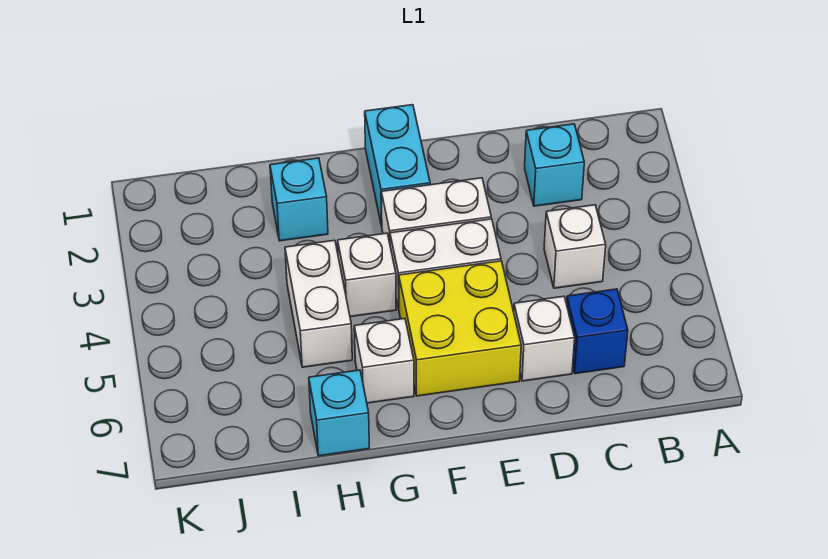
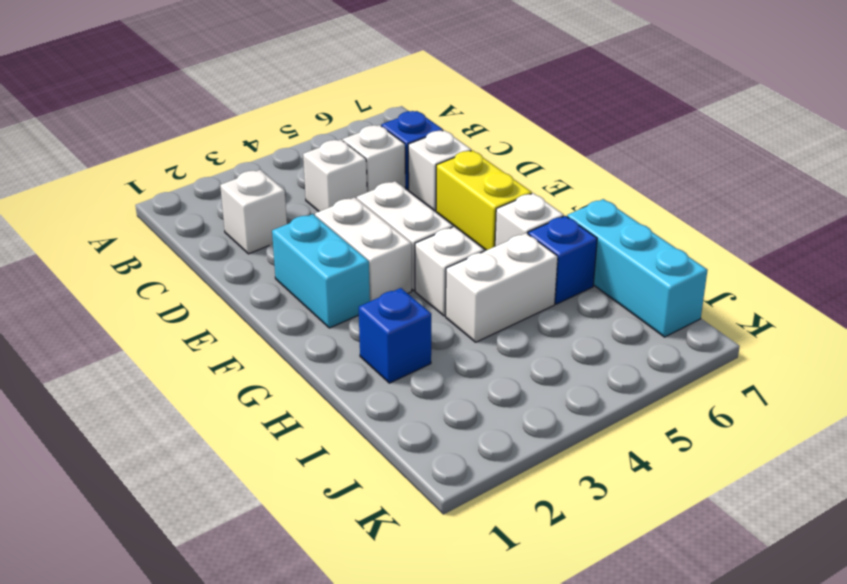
cyan brick C2 level 1 -> white brick C2 level 1
none -> white brick C5 level 1
yellow brick E5:F6 level 1 -> yellow brick E6:F6 level 1
cyan brick F1:F2 level 1 -> cyan brick E2:F2 level 1
cyan brick H2 level 1 -> blue brick H2 level 1
none -> blue brick H6 level 1
cyan brick H7 level 1 -> cyan brick H7:J7 level 1

